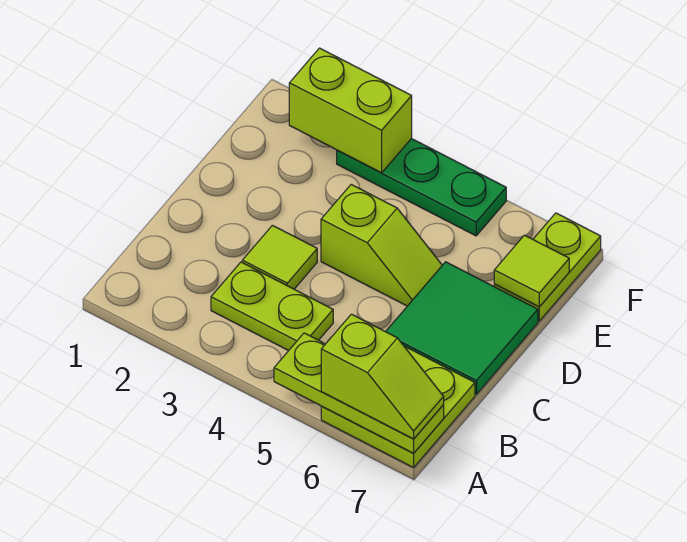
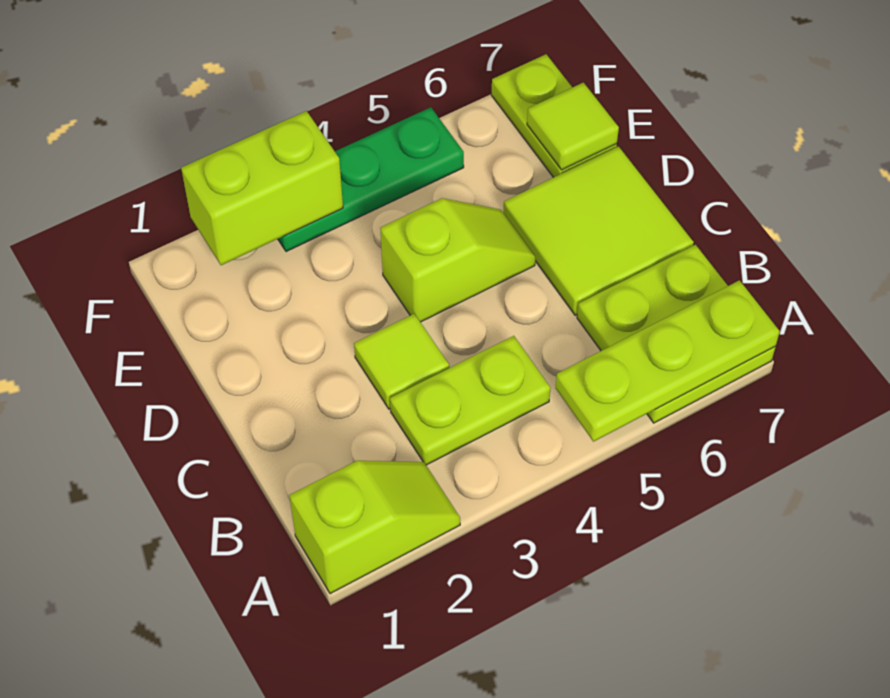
lime slope A6:A7 level 3 top 6 -> lime slope A1:A2 level 1 top 1
green tile C6:D7 level 1 -> lime tile C6:D7 level 1

